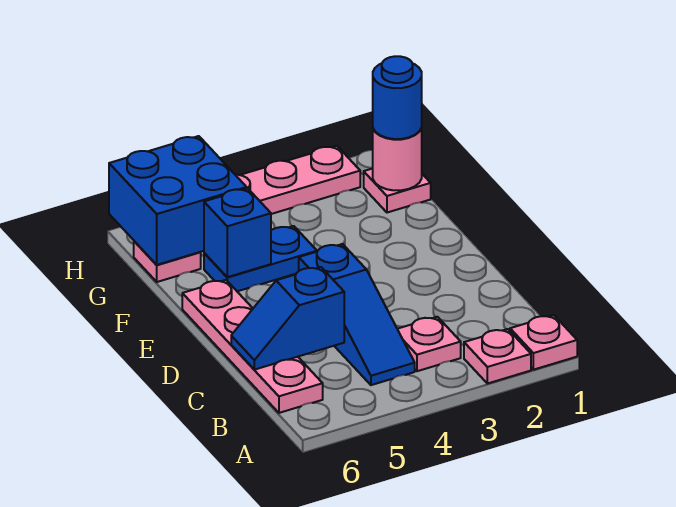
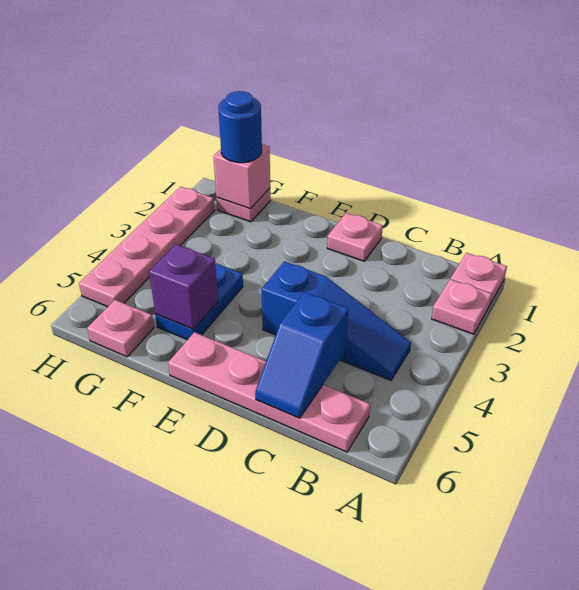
pink plate B3 level 1 -> pink plate D1 level 1
blue brick F5 level 2 -> purple brick F5 level 2
pink round brick G1 level 2 -> pink brick G1 level 2
blue brick G5:H6 level 2 -> none

